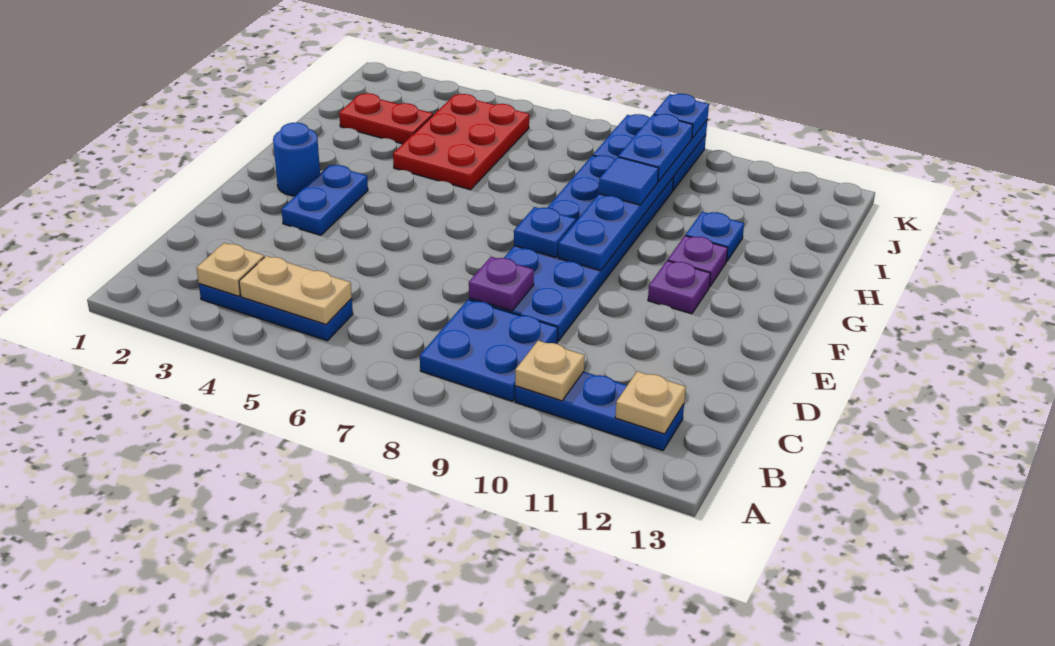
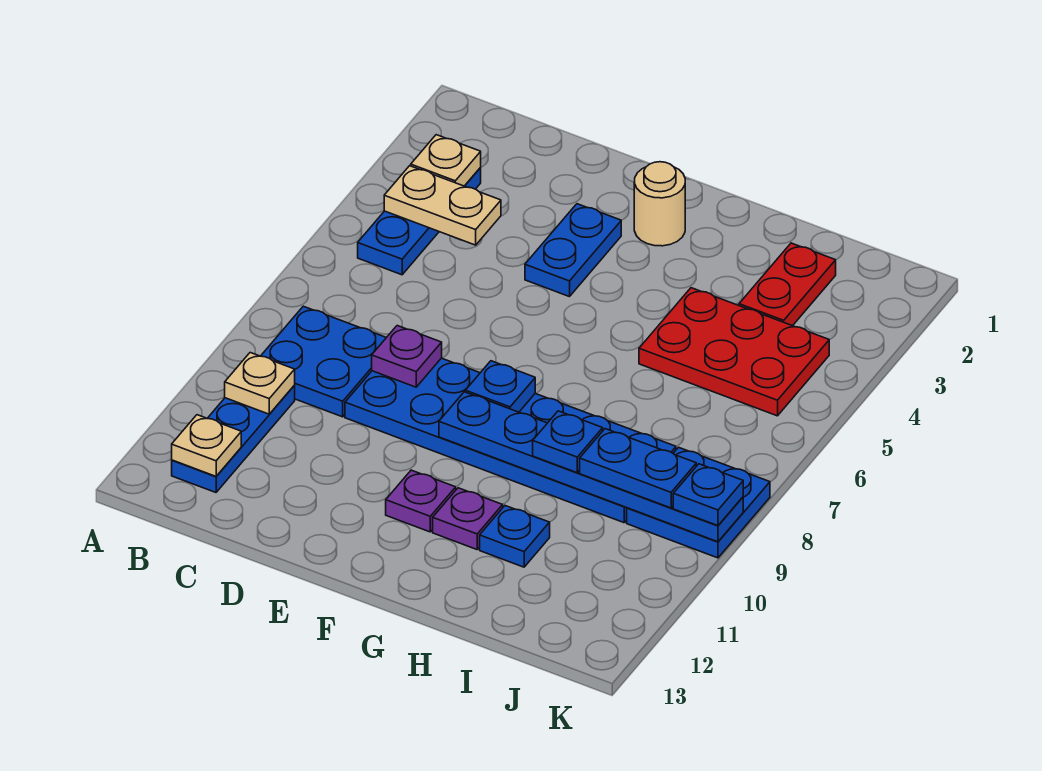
tan plate B4:B5 level 2 -> tan plate B4:C4 level 2
blue plate E3:F3 level 1 -> blue plate E3:E4 level 1
blue round brick F2 level 1 -> tan round brick F2 level 1
blue tile H9 level 3 -> blue plate H9 level 3

